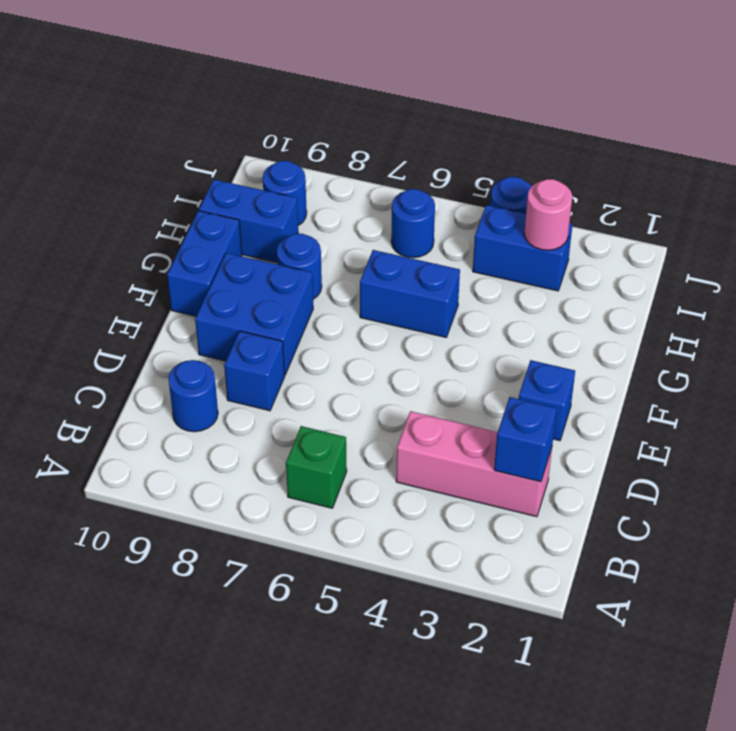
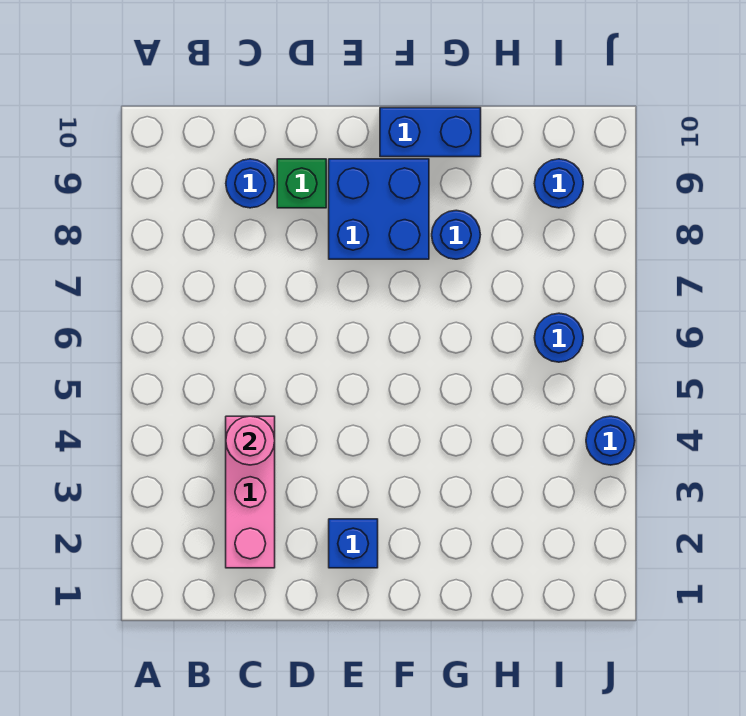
green brick B6 level 1 -> green brick D9 level 1
blue brick C2 level 2 -> none
blue brick D8 level 1 -> none
blue brick G5:G6 level 1 -> none
blue brick H9:H10 level 1 -> none
blue brick I3:I4 level 1 -> none
pink round brick I3 level 2 -> pink round brick C4 level 2

